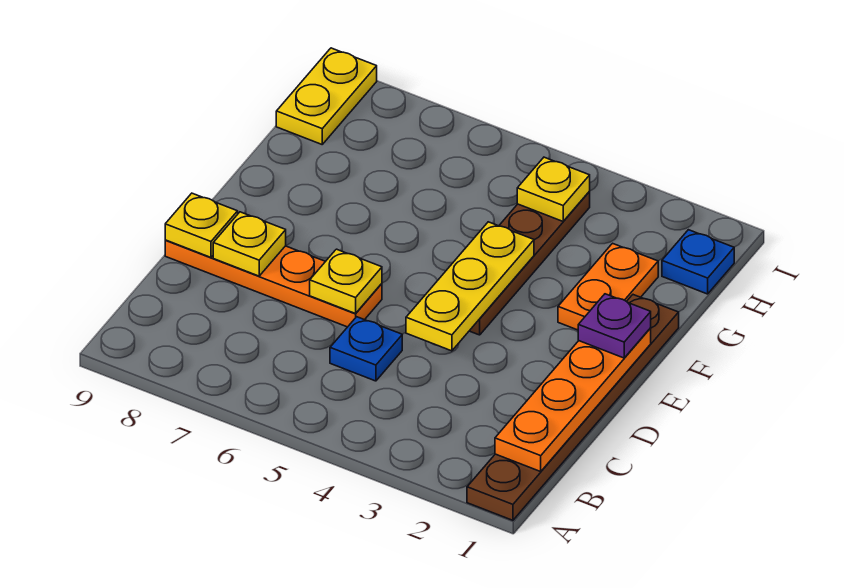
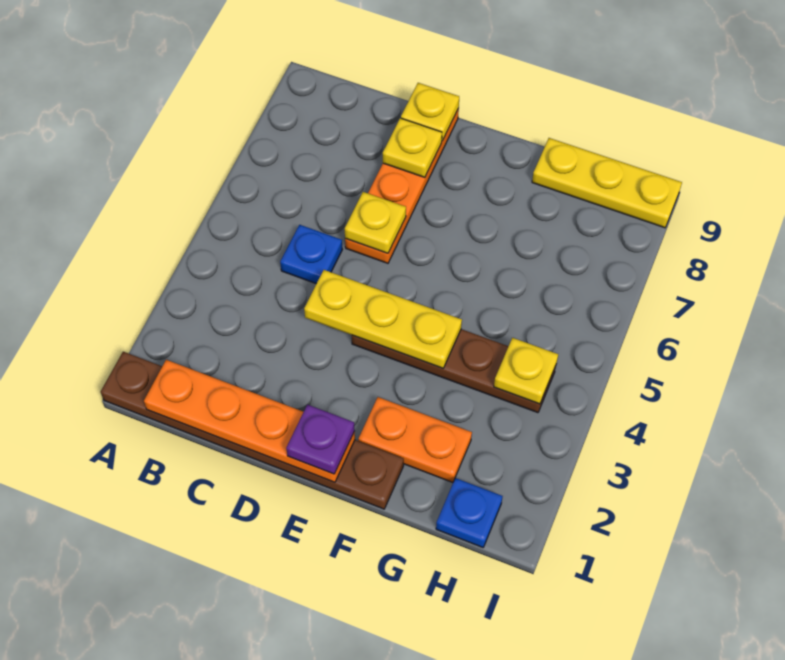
yellow plate H9:I9 level 1 -> yellow plate G9:I9 level 1

